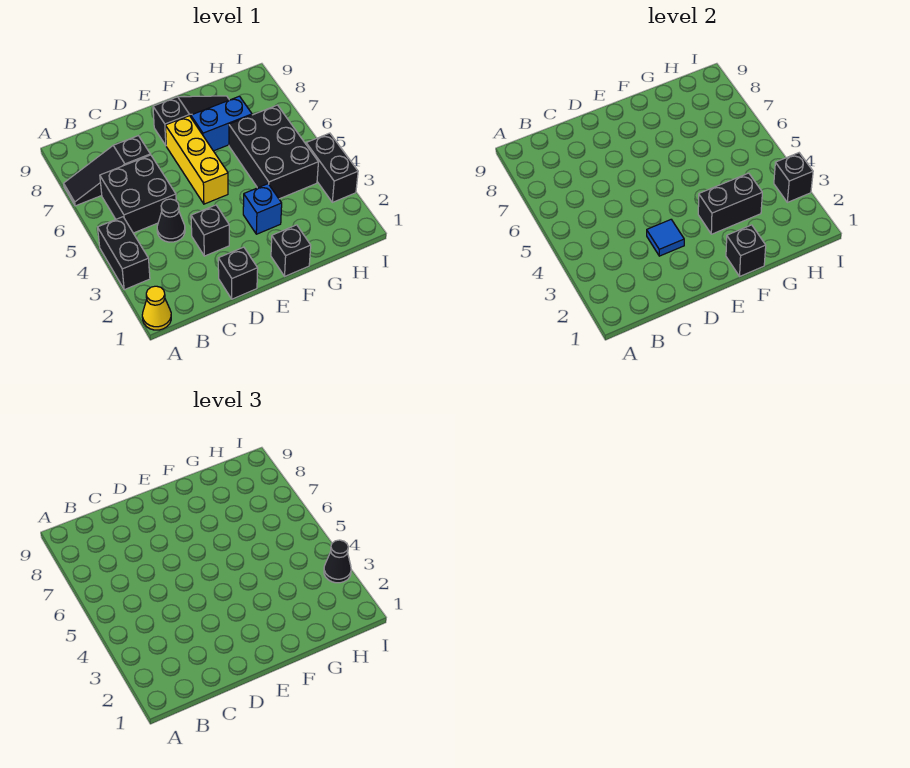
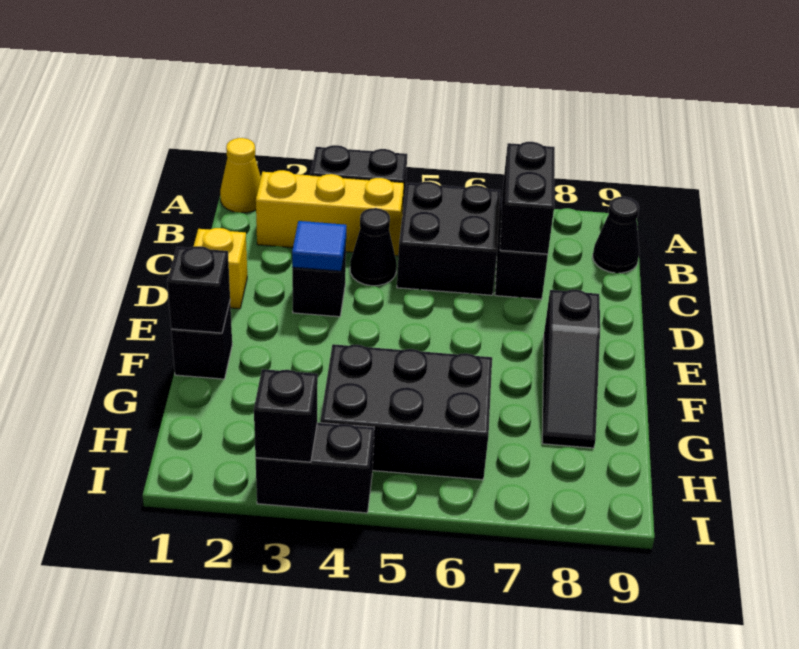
black brick D1 level 1 -> yellow brick D1 level 1
yellow brick E5:E7 level 1 -> yellow brick B2:B4 level 1
blue brick F3 level 1 -> none
black brick F3:G3 level 2 -> black brick B7:C7 level 2
blue brick F7:G7 level 1 -> none
black cone I3 level 3 -> black cone B9 level 1

